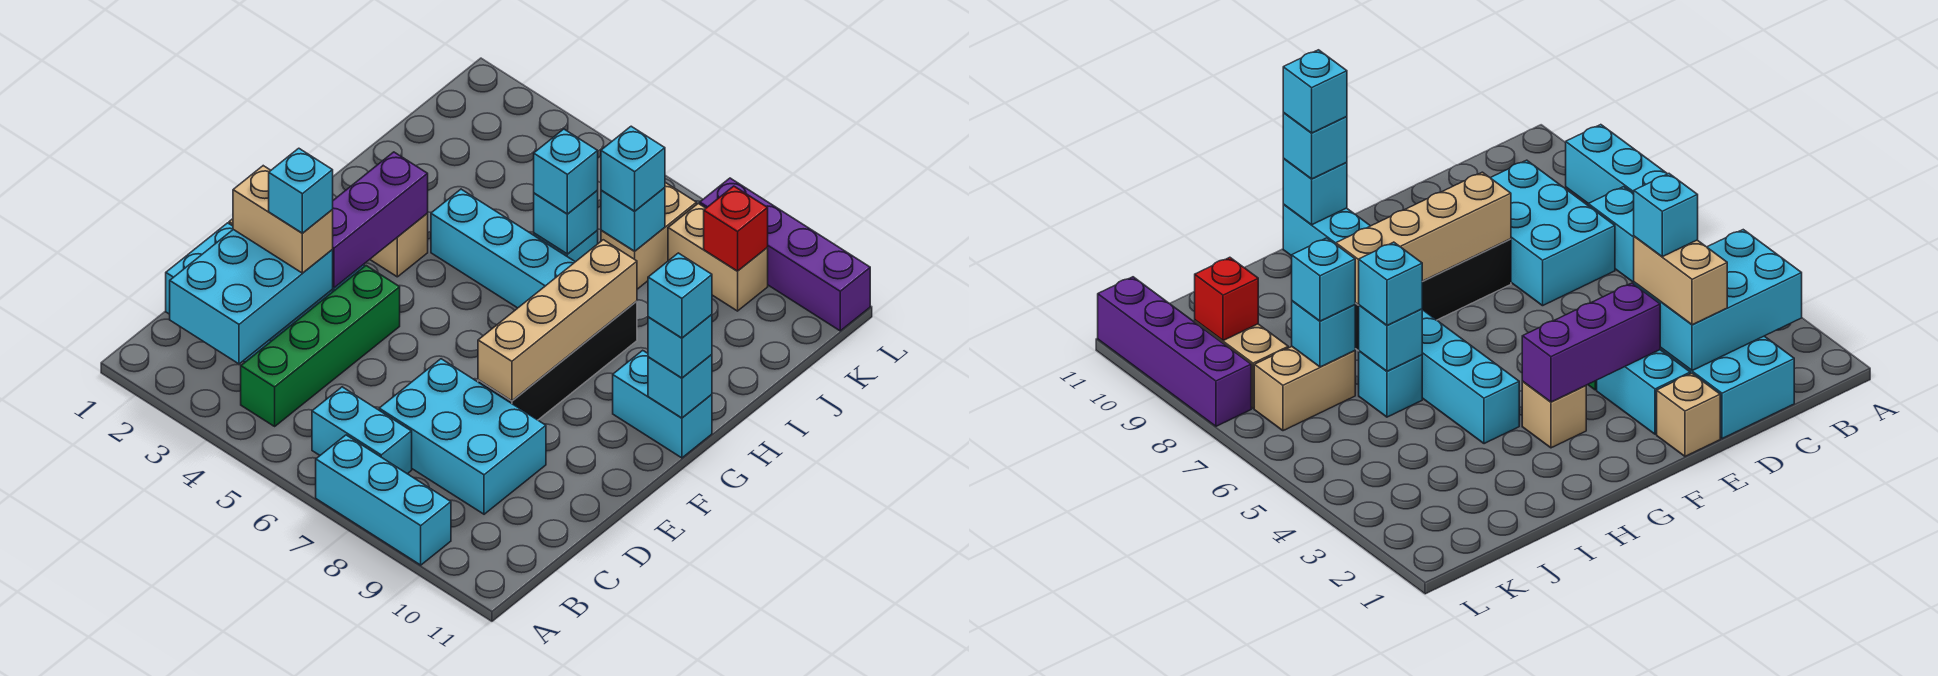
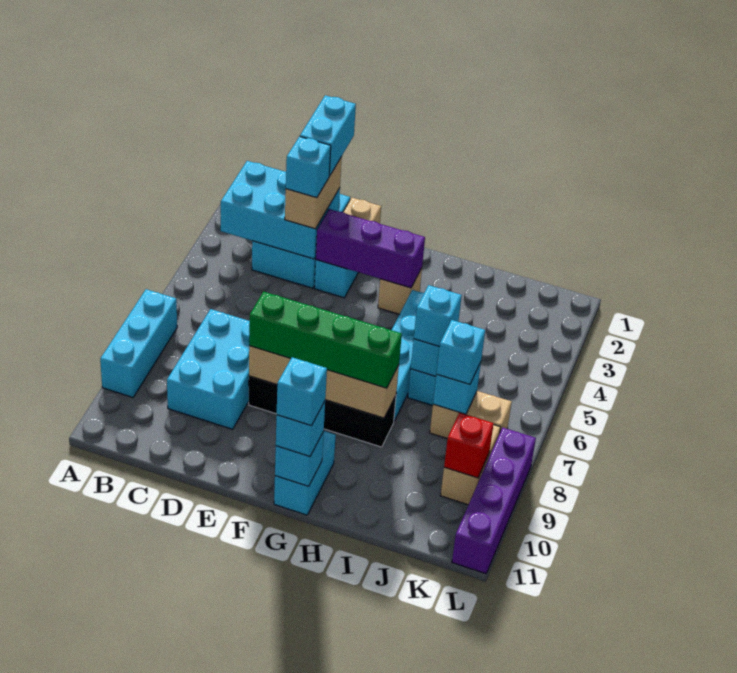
green brick B4:E4 level 1 -> green brick E8:H8 level 3
cyan brick B6:B7 level 1 -> cyan brick D1:D2 level 4

